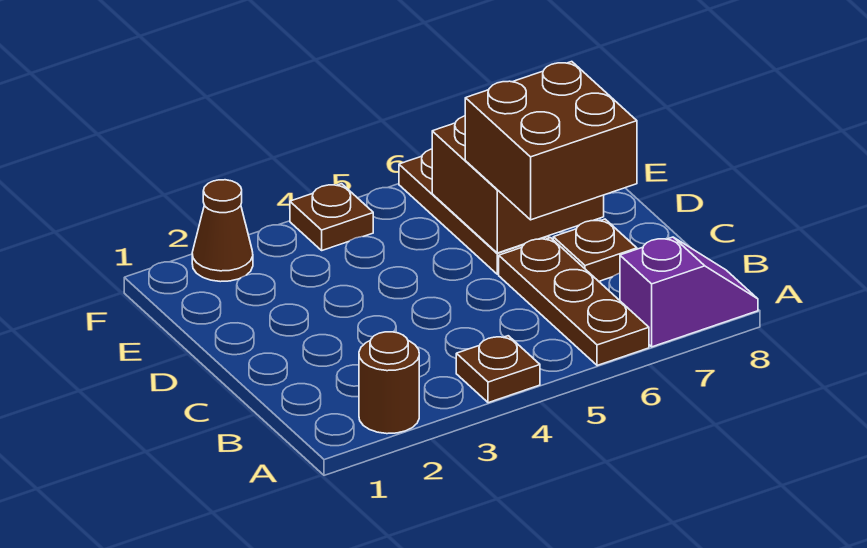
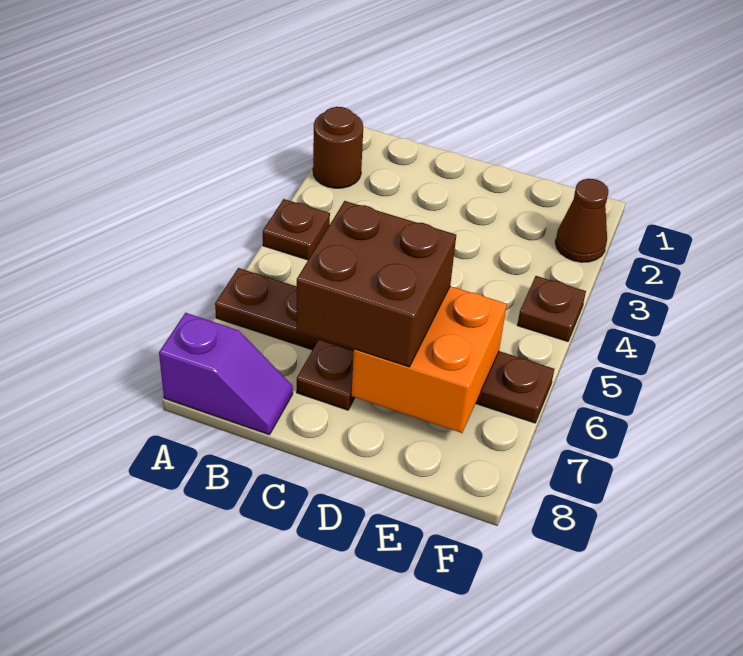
purple slope A7:A8 level 1 top 7 -> purple slope A8:B8 level 1 top A
brown brick D6:E7 level 2 -> orange brick D6:E7 level 2

